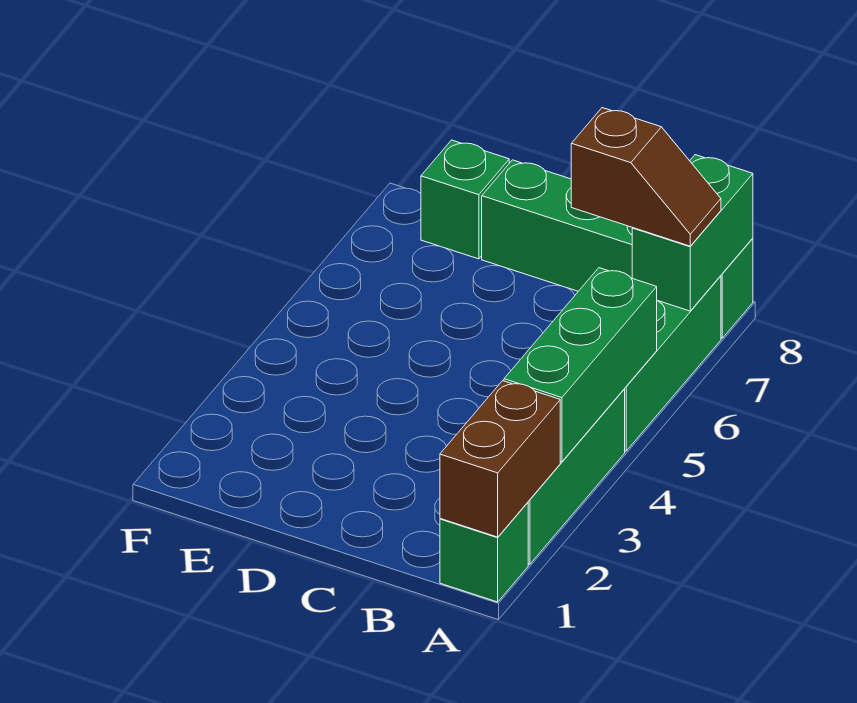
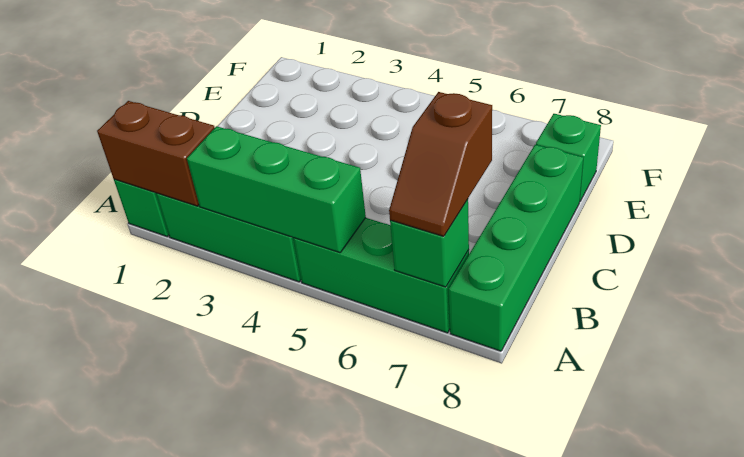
green brick A7:A8 level 2 -> green brick A7 level 2

